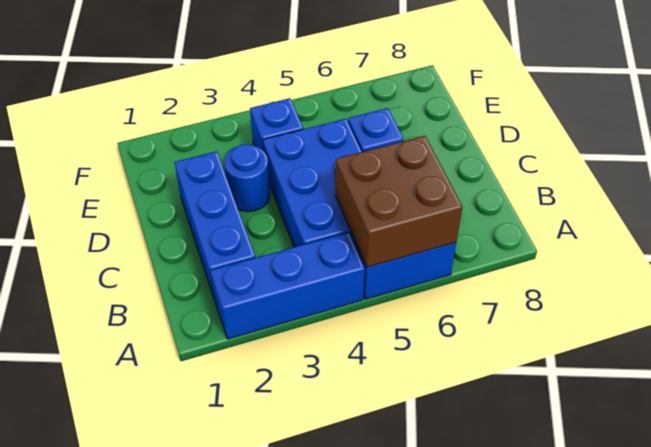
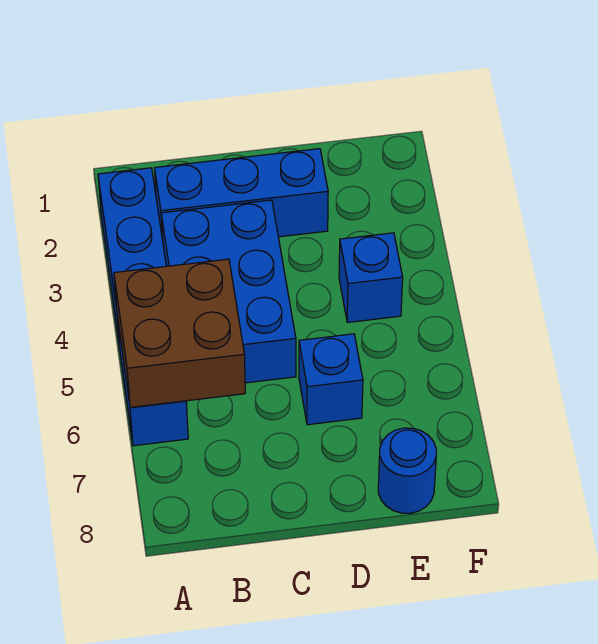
blue brick B4:D5 level 1 -> blue brick B3:C5 level 1
blue round brick D3 level 1 -> blue round brick E8 level 1

